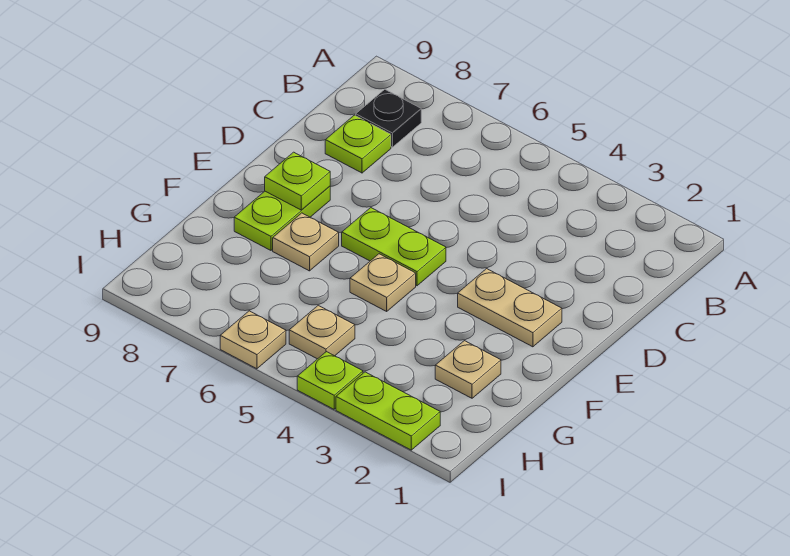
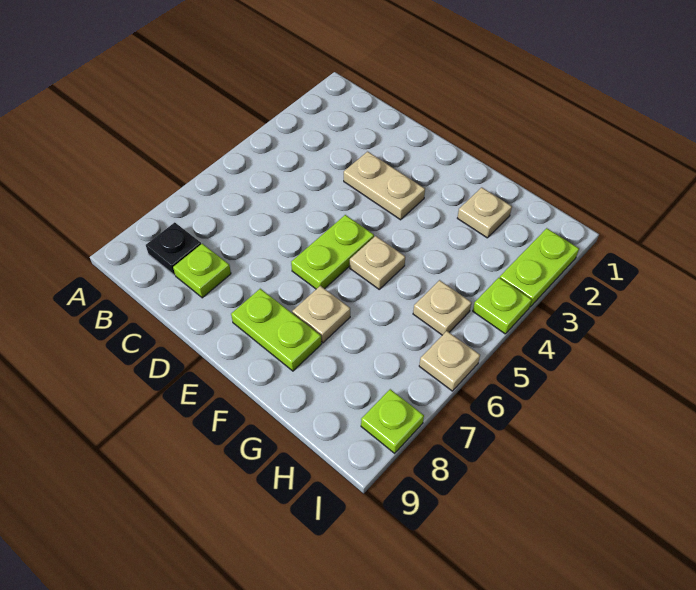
tan plate E2:E3 level 1 -> tan plate D3:E3 level 1
lime plate E8 level 2 -> lime plate I8 level 1

